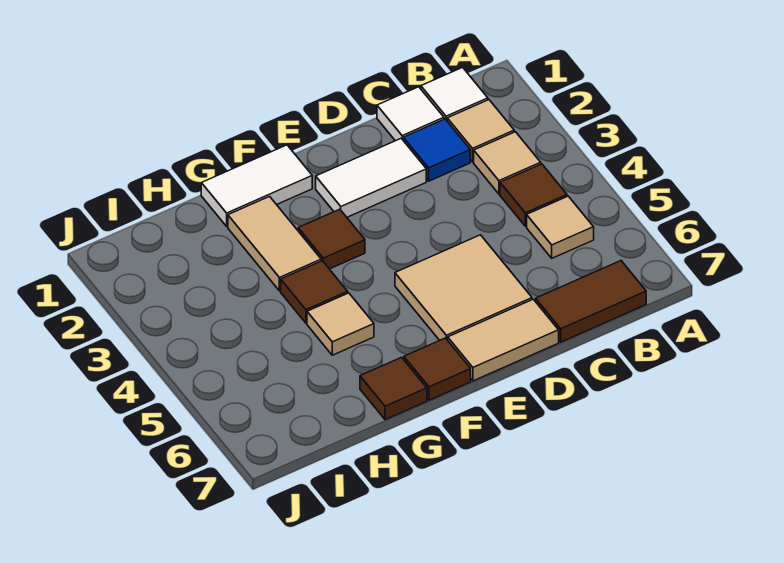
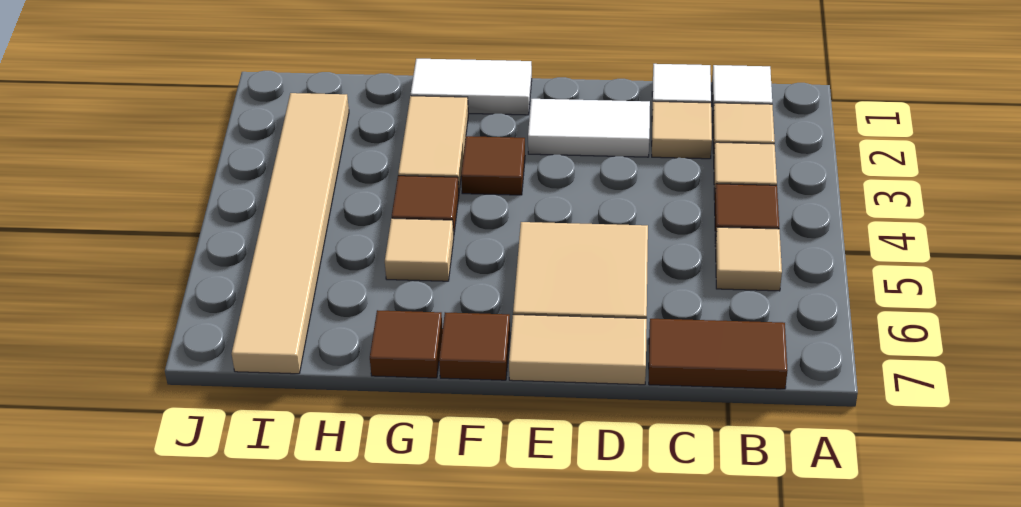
blue tile C2 level 1 -> tan tile C2 level 1
none -> tan tile I2:I7 level 1

